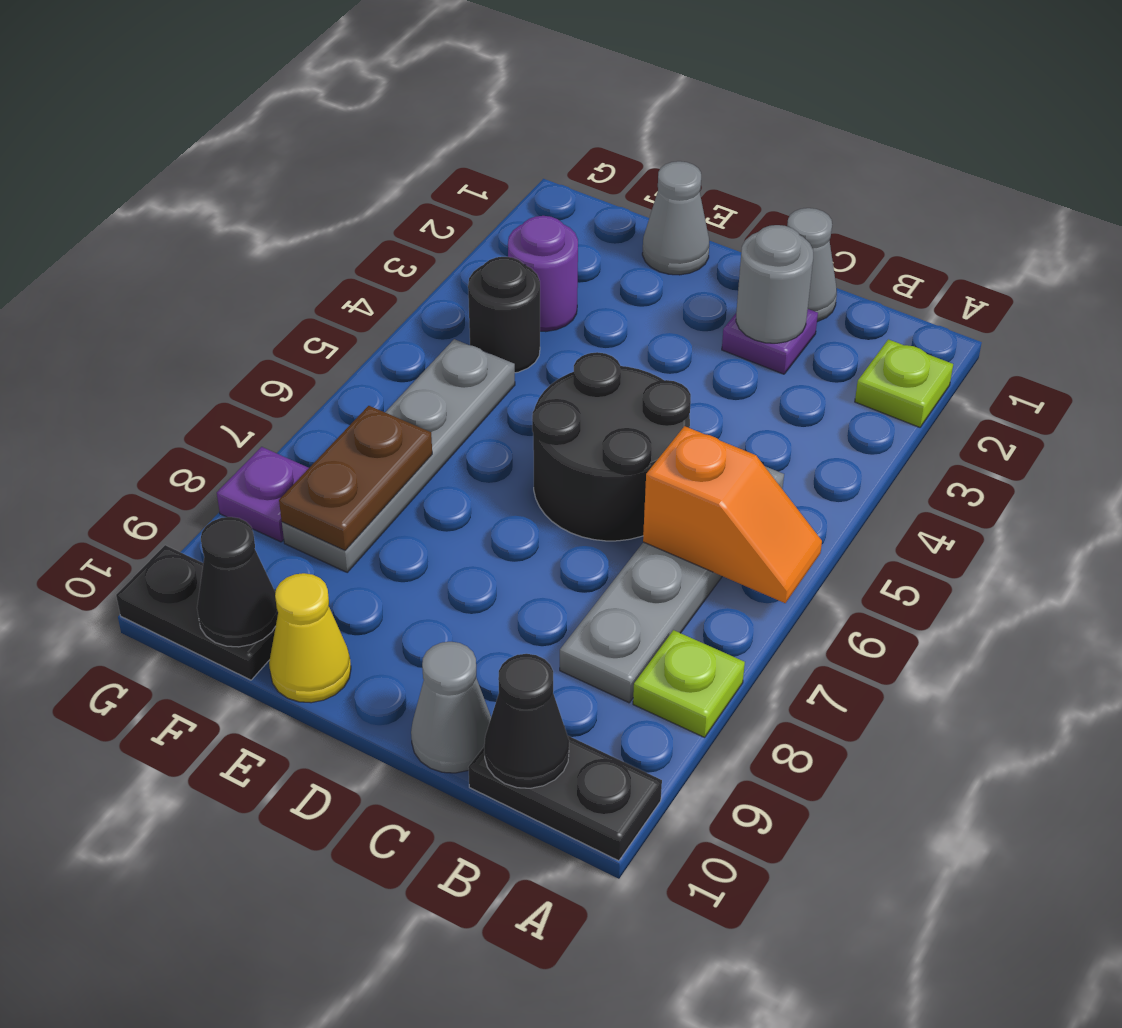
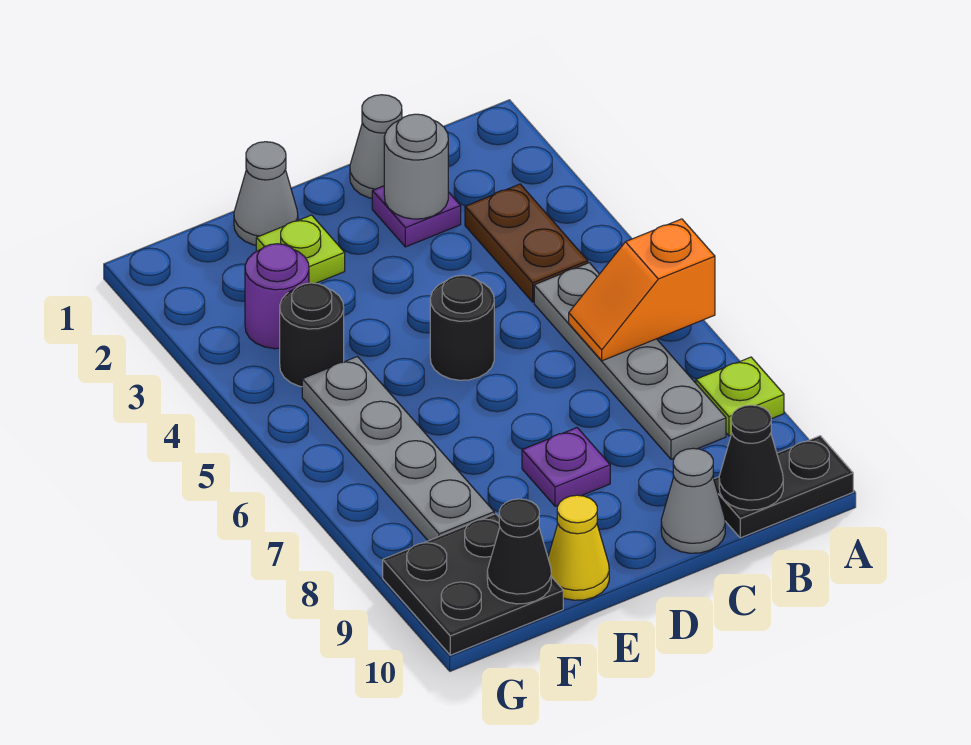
lime plate A2 level 1 -> lime plate E2 level 1
orange slope A6:B6 level 2 top B -> orange slope A6:B6 level 2 top A
black round brick C5:D6 level 1 -> black round brick D5 level 1
brown plate F7:F8 level 2 -> brown plate B3:B4 level 1
black plate F10:G10 level 1 -> black plate F9:G10 level 1
purple plate G8 level 1 -> purple plate D8 level 1

